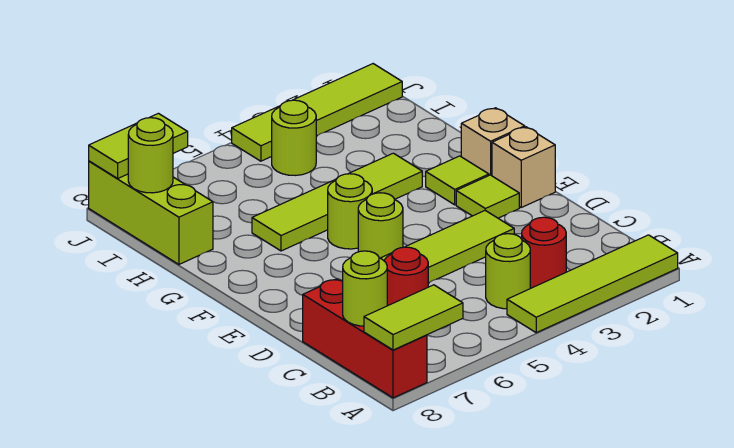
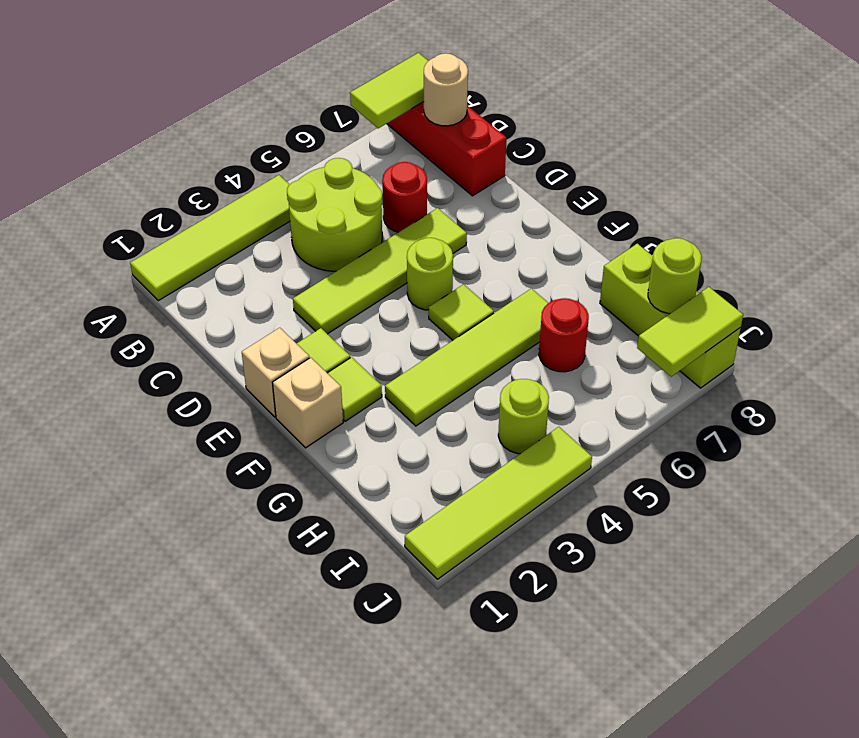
red round brick B3 level 1 -> red round brick H6 level 1
lime round brick B4 level 1 -> lime round brick B4:C5 level 1
lime round brick B8 level 2 -> tan round brick B8 level 2
lime round brick F5 level 1 -> lime tile F5 level 1

